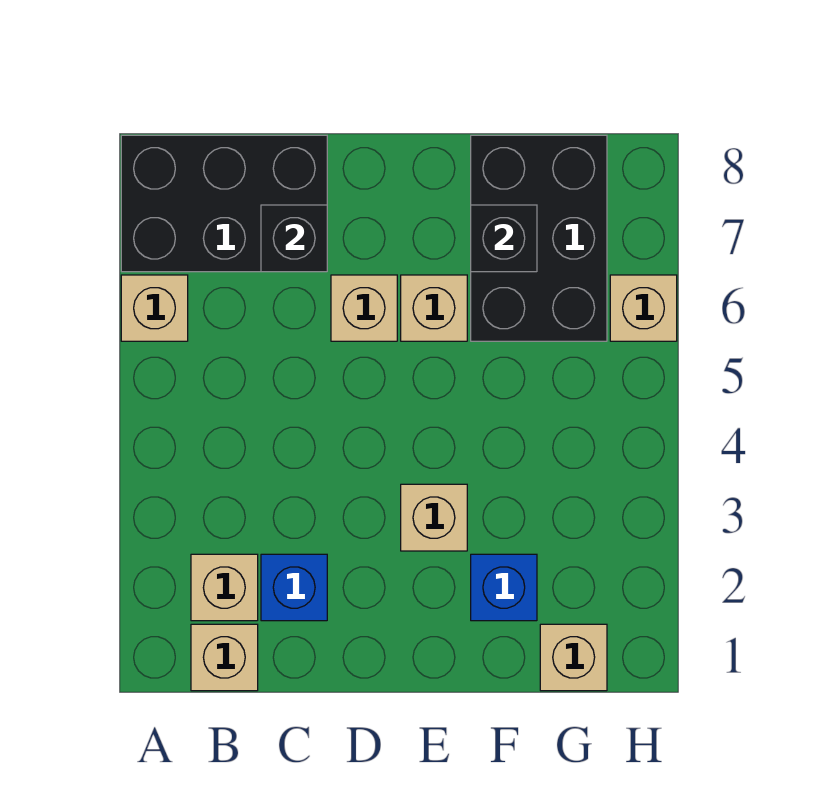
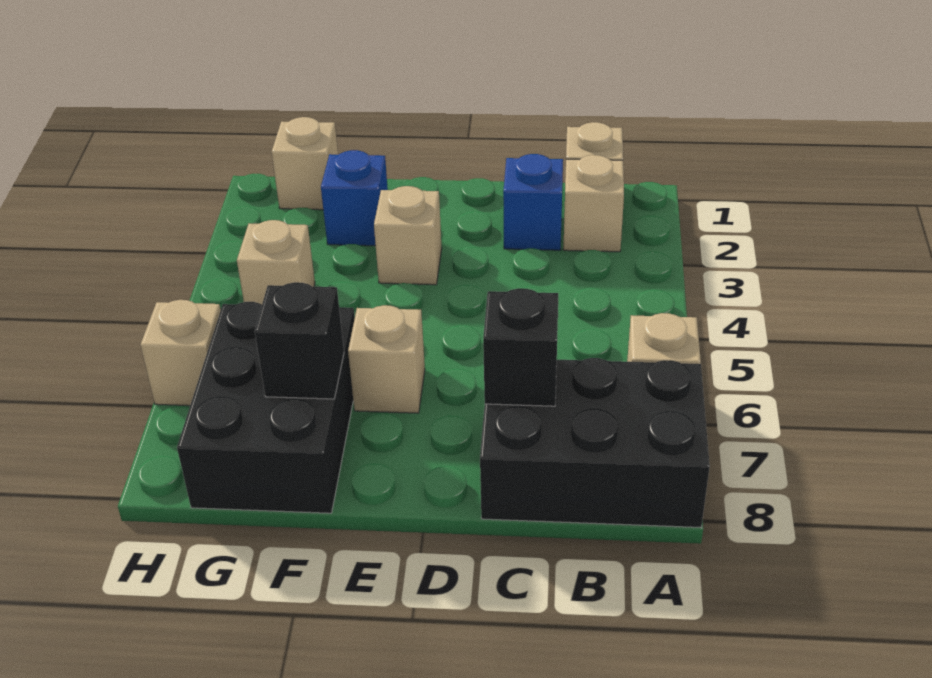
tan brick D6 level 1 -> tan brick G4 level 1

